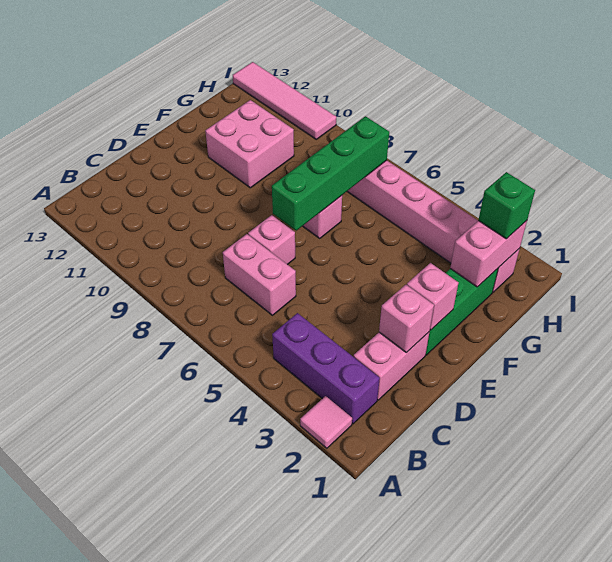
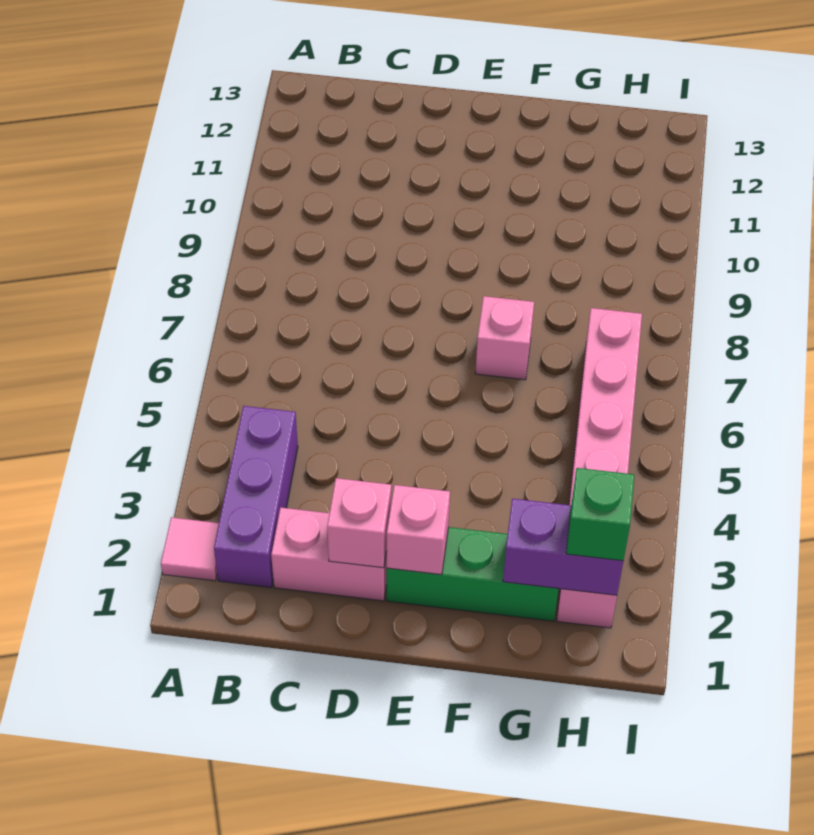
pink brick C6:C7 level 1 -> none
pink brick D7 level 1 -> none
green brick E7:H7 level 2 -> none
pink brick F10:G11 level 1 -> none
pink brick G2:H2 level 2 -> purple brick G2:H2 level 2
pink tile I10:I13 level 1 -> none

